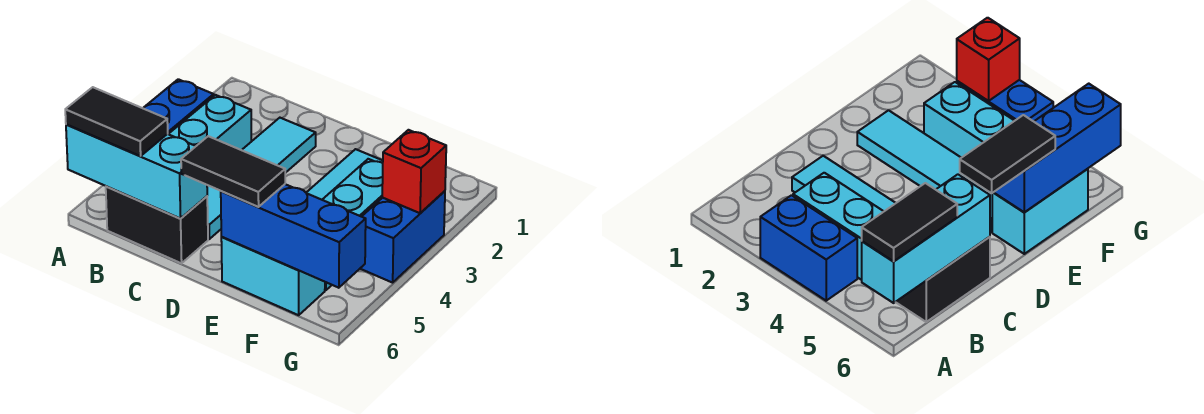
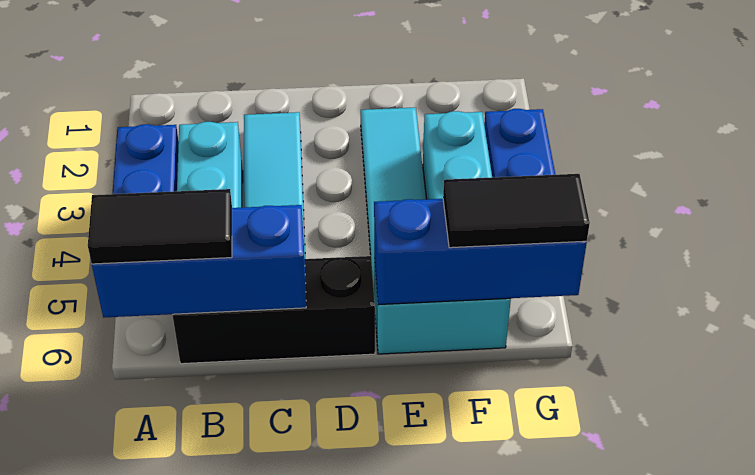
cyan brick A6:C6 level 2 -> blue brick A6:C6 level 2
black brick B6:C6 level 1 -> black brick B6:D6 level 1
black tile D6:E6 level 3 -> black tile F6:G6 level 3
red brick G3 level 2 -> none

